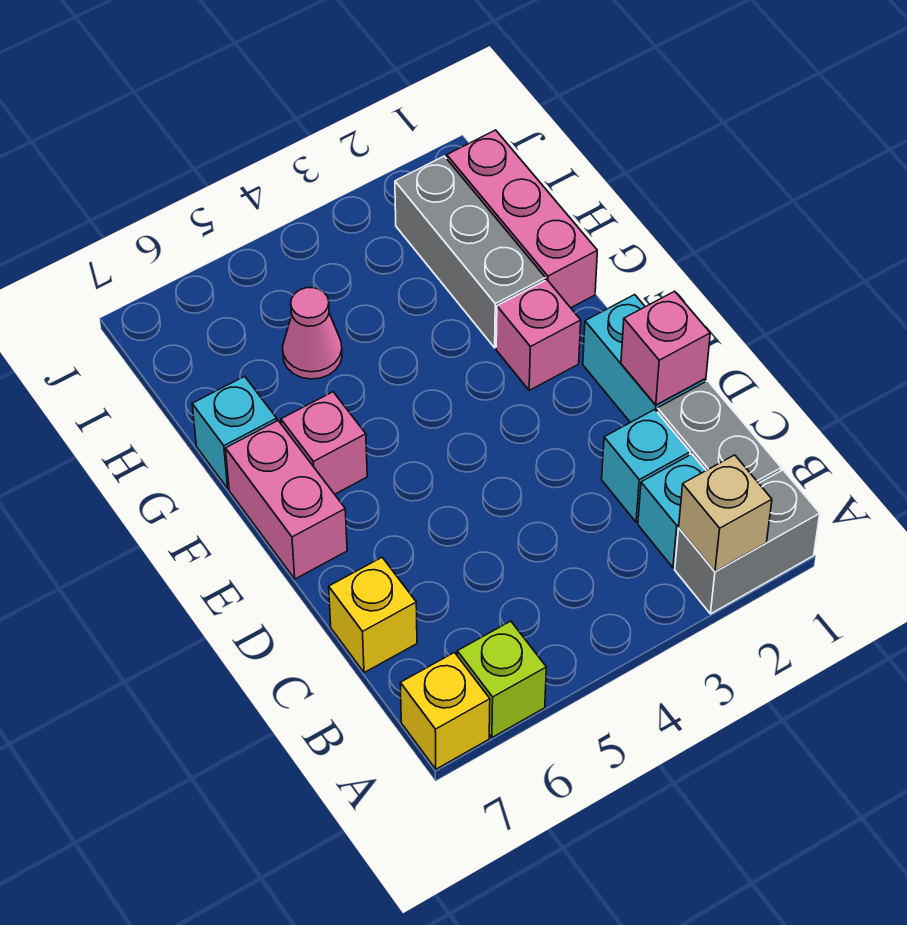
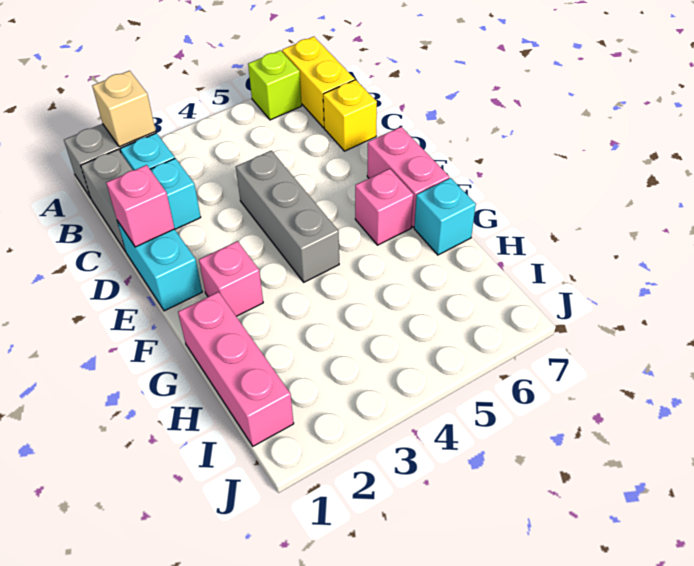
yellow brick A7 level 1 -> yellow brick A7:B7 level 1
grey brick G2:I2 level 1 -> grey brick D4:F4 level 1
pink cone H5 level 1 -> none

